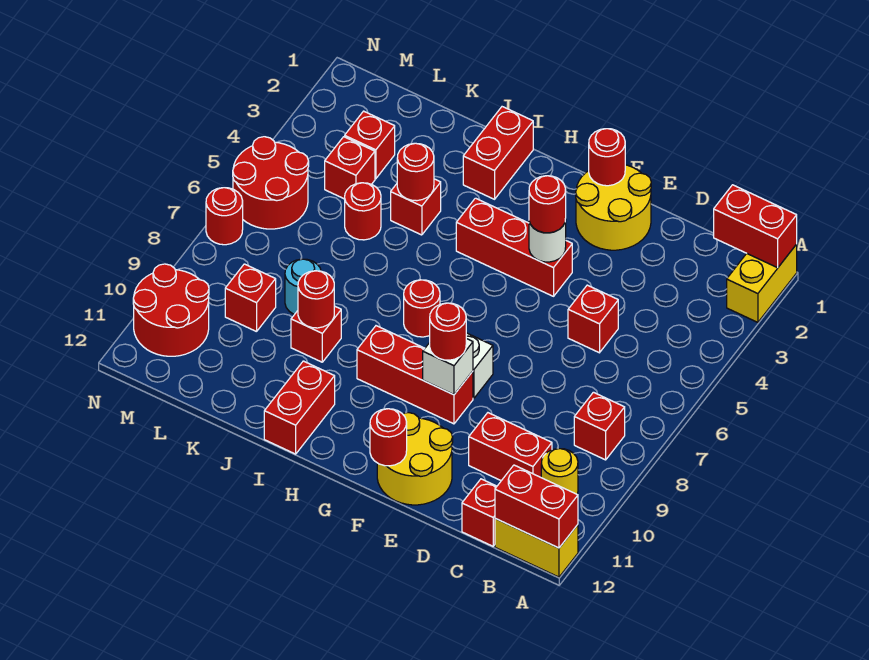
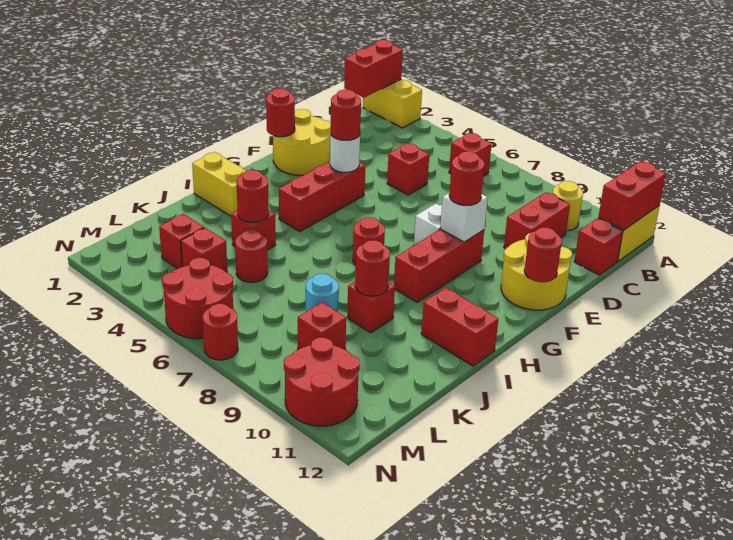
red brick B8 level 1 -> red brick B6 level 1
red brick I1:I2 level 1 -> yellow brick I1:I2 level 1

